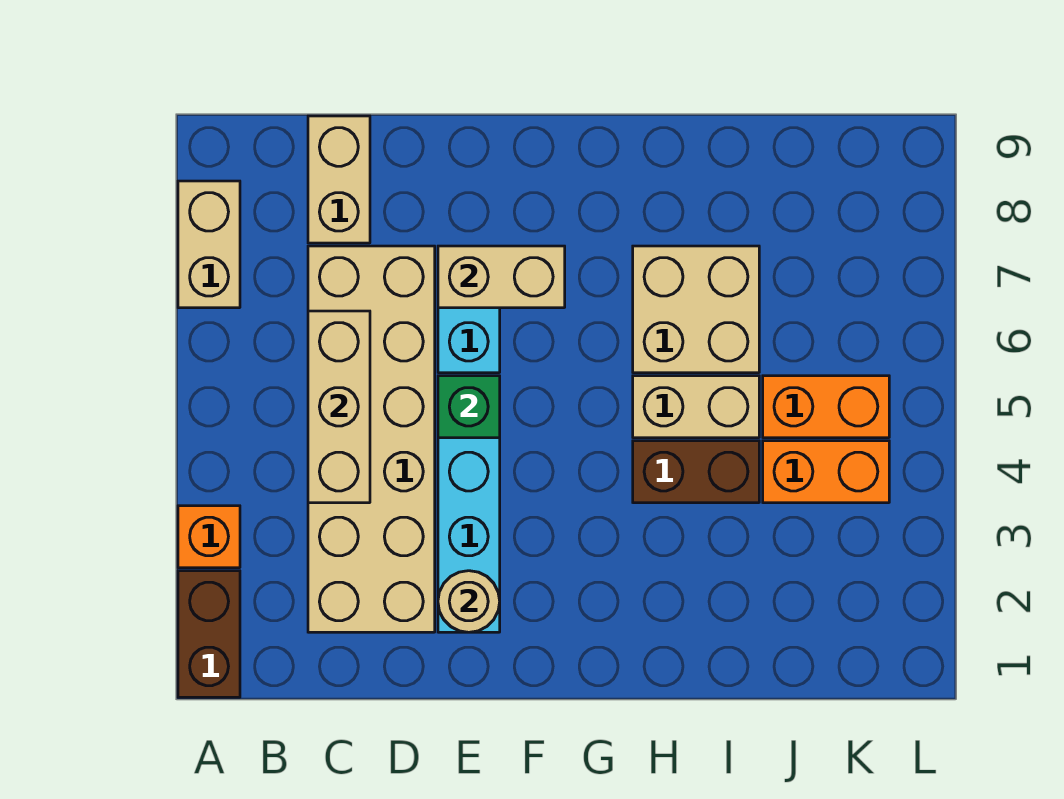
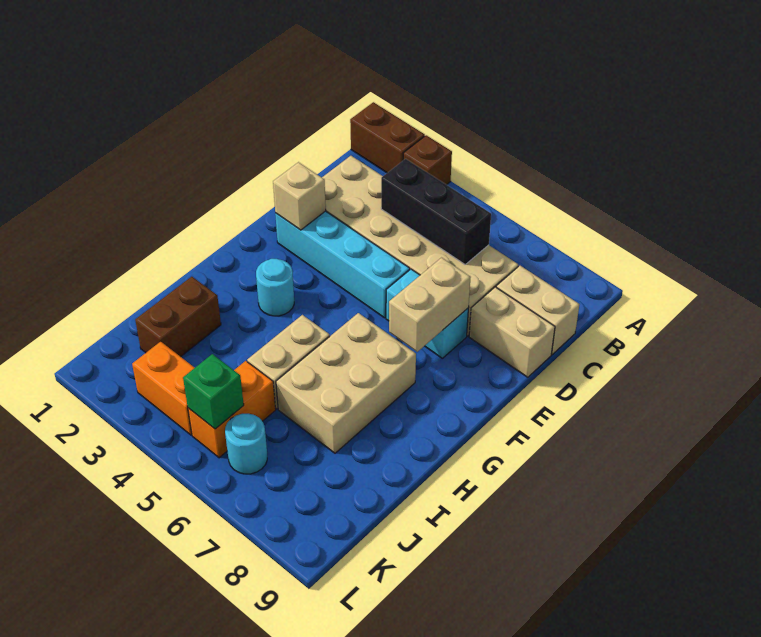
orange brick A3 level 1 -> brown brick A3 level 1
tan brick A7:A8 level 1 -> tan brick D8:D9 level 1
tan brick C4:C6 level 2 -> black brick C4:C6 level 2
tan round brick E2 level 2 -> tan brick E2 level 2
green brick E5 level 2 -> green brick K5 level 2
none -> cyan round brick G3 level 1
brown brick H4:I4 level 1 -> brown brick I2:J2 level 1
tan brick H6:I7 level 1 -> tan brick G6:I7 level 1
orange brick J4:K4 level 1 -> orange brick K3:K4 level 1
none -> cyan round brick K6 level 1

